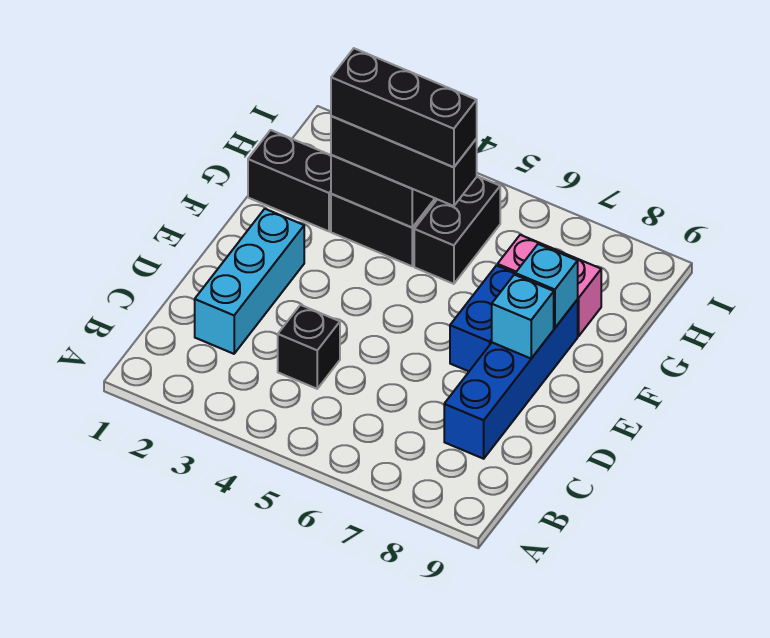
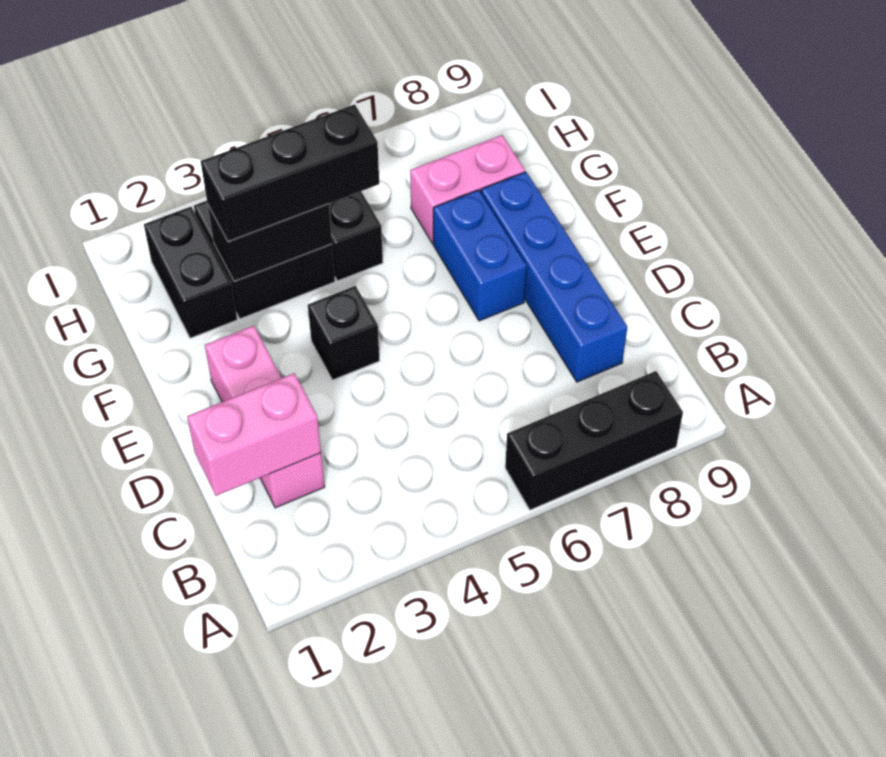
none -> pink brick C1:C2 level 2
cyan brick C2:E2 level 1 -> pink brick C2:E2 level 1
black brick C4 level 1 -> black brick E4 level 1
cyan brick E8 level 2 -> none
cyan brick F8 level 2 -> none
black brick G1:G2 level 1 -> black brick G2:H2 level 1
black brick G3:G5 level 4 -> black brick A6:A8 level 1

